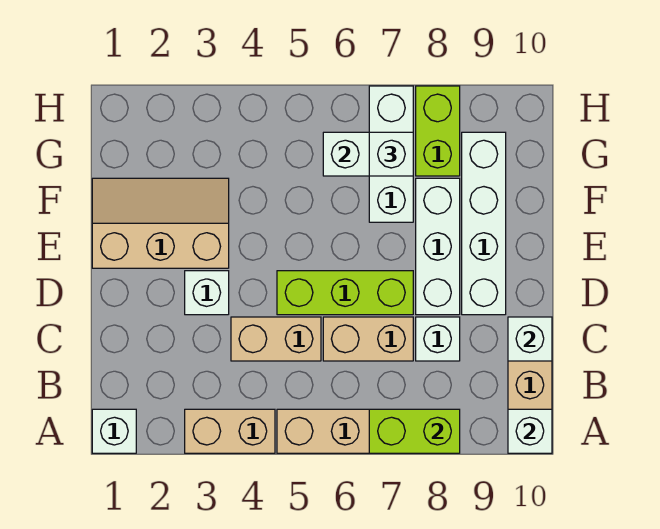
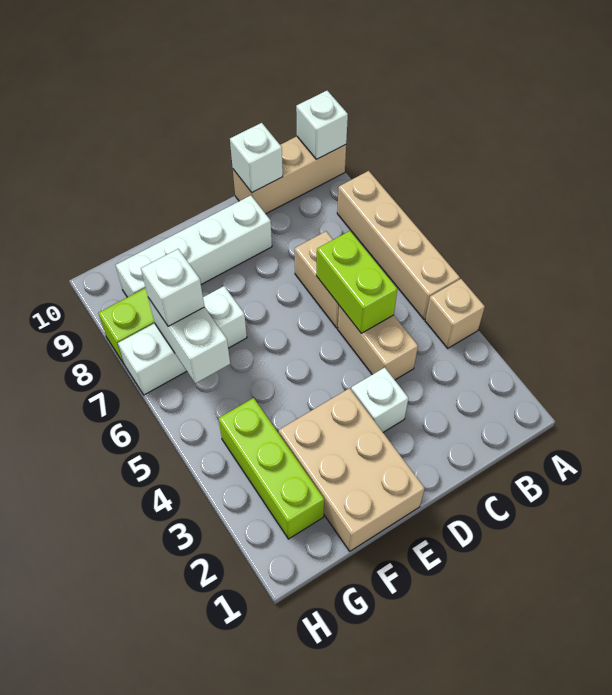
white brick A1 level 1 -> none
tan brick A3:A4 level 1 -> tan brick A4 level 1
lime brick A7:A8 level 2 -> lime brick C5:C6 level 2
white brick C8 level 1 -> none
lime brick D5:D7 level 1 -> lime brick G2:G4 level 1
white brick D8:F8 level 1 -> none
tan slope E1:F3 level 1 top E -> tan brick E1:F3 level 1

